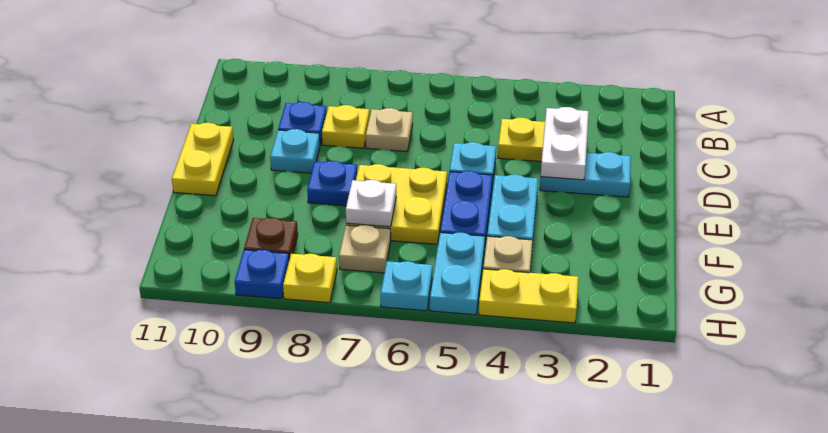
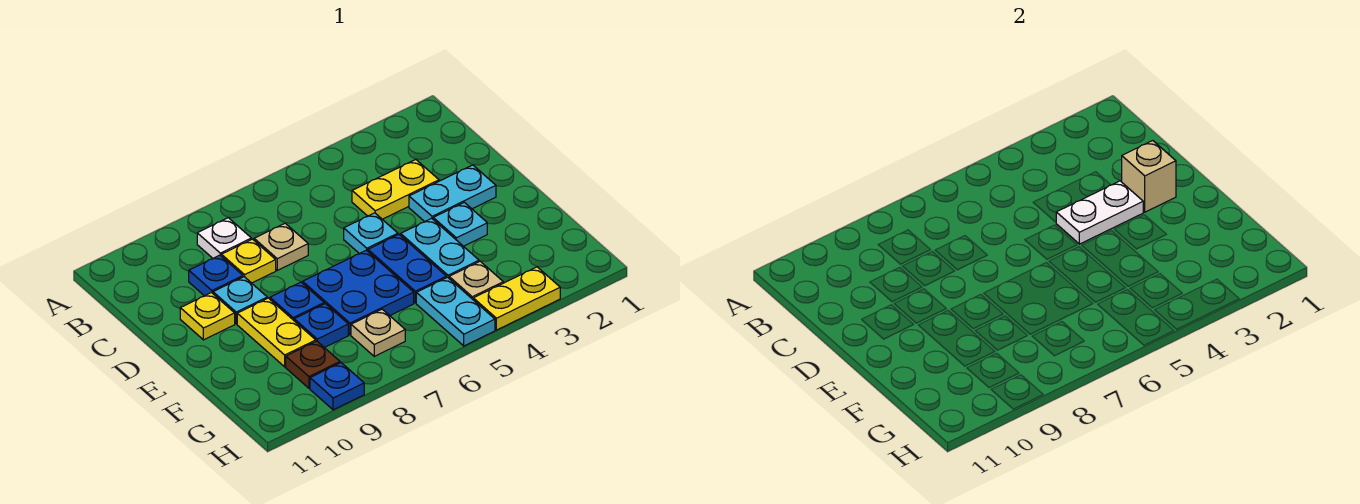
white plate C3:D3 level 2 -> white plate D3:D4 level 2
none -> tan brick D2 level 2
yellow plate D11:E11 level 1 -> yellow plate E9:F9 level 1
yellow plate E6:F7 level 1 -> blue plate E6:F7 level 1
white plate F7 level 2 -> white plate B8 level 1
none -> blue plate F8 level 1
cyan plate H6 level 1 -> cyan plate E3 level 1
yellow plate H8 level 1 -> yellow plate D10 level 1

